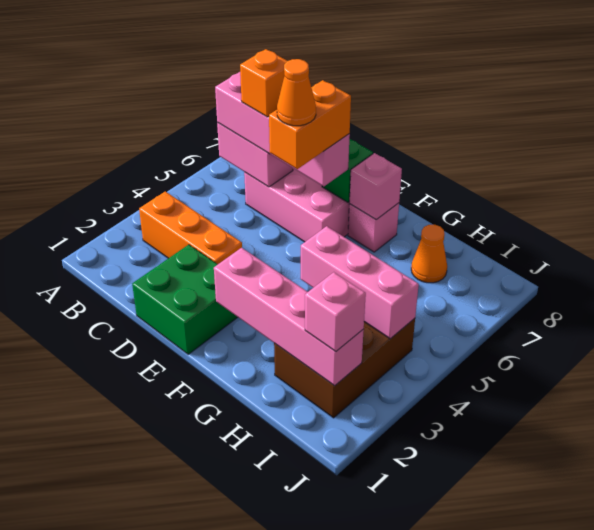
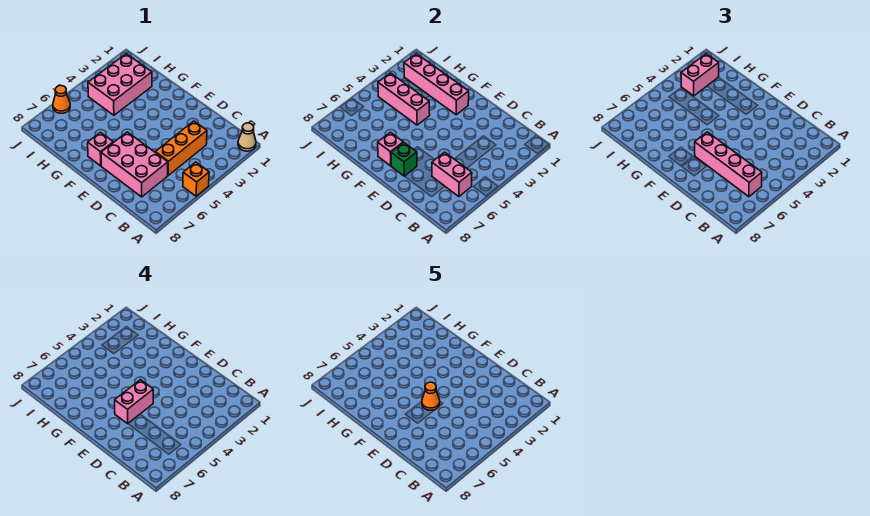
none -> tan cone A1 level 1
orange brick B3:D3 level 1 -> orange brick C3:C5 level 1
orange brick C6 level 4 -> orange brick A5 level 1
green brick D1:E2 level 1 -> none
orange brick E5:E6 level 4 -> pink brick E5:E6 level 4
brown brick H2:I4 level 1 -> pink brick H2:I4 level 1
orange cone H7 level 1 -> orange cone J6 level 1
pink brick I2 level 3 -> pink brick I2:I3 level 3

